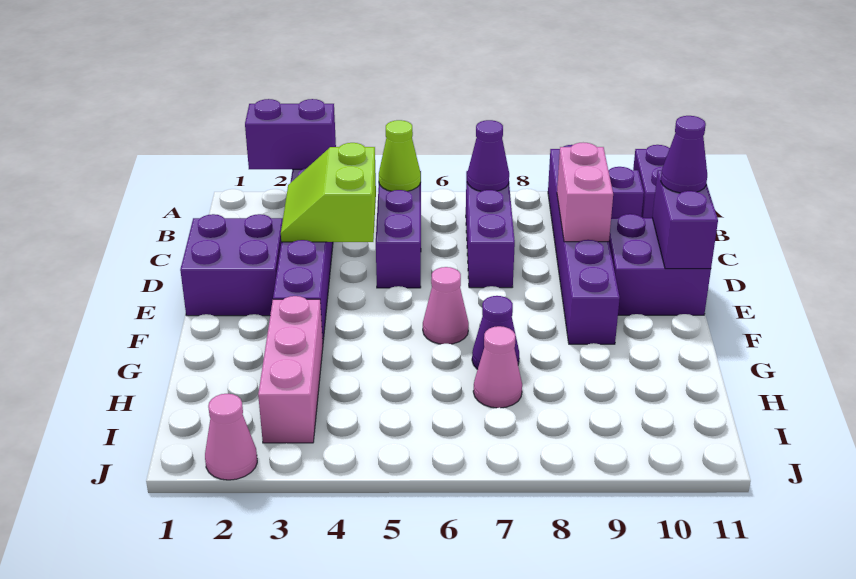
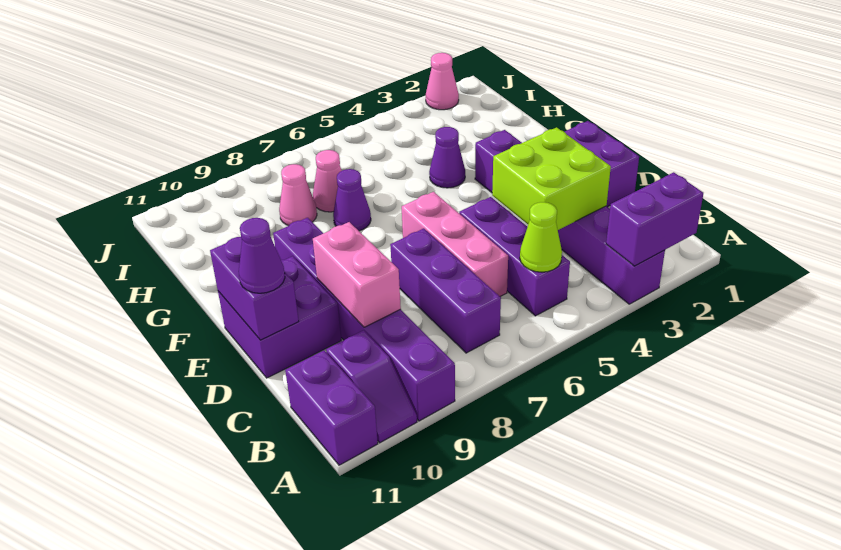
purple cone B7 level 2 -> purple cone G4 level 1
lime slope C3:D4 level 2 top 4 -> lime brick C3:D4 level 2
pink cone F6 level 1 -> pink cone H8 level 1
pink brick G3:I3 level 1 -> pink brick C6:E6 level 1

